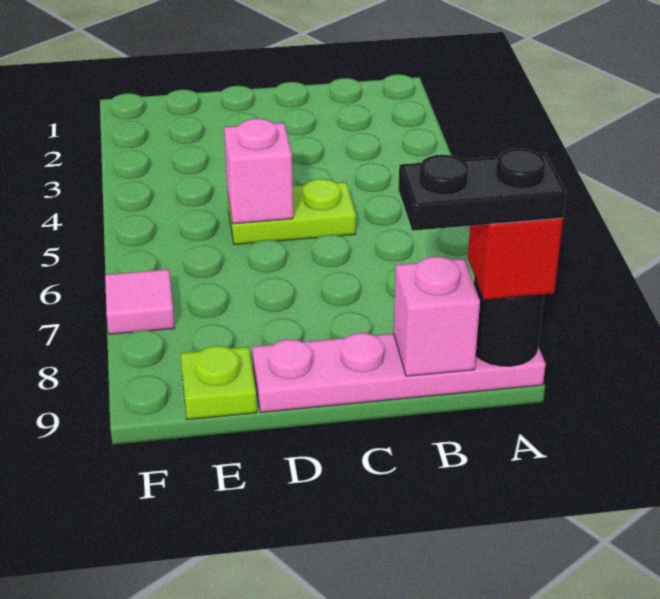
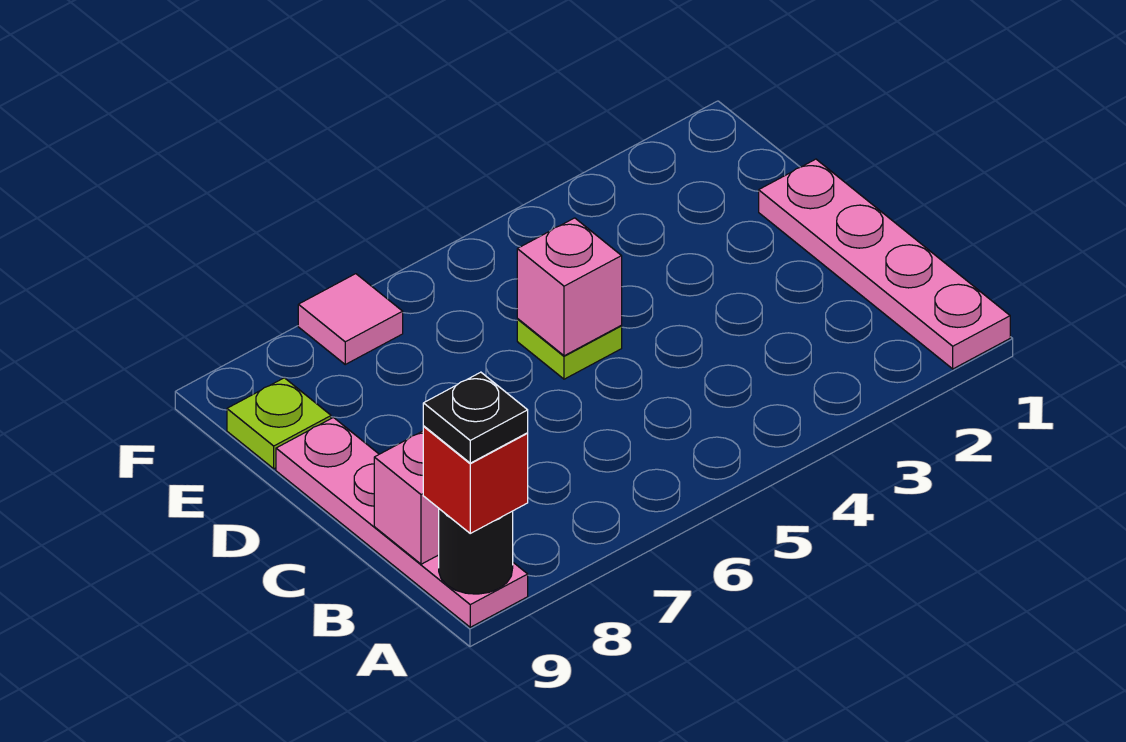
none -> pink plate A1:D1 level 1
black plate A9:B9 level 4 -> black plate A9 level 4
lime plate C5:D5 level 1 -> lime plate D5 level 1

